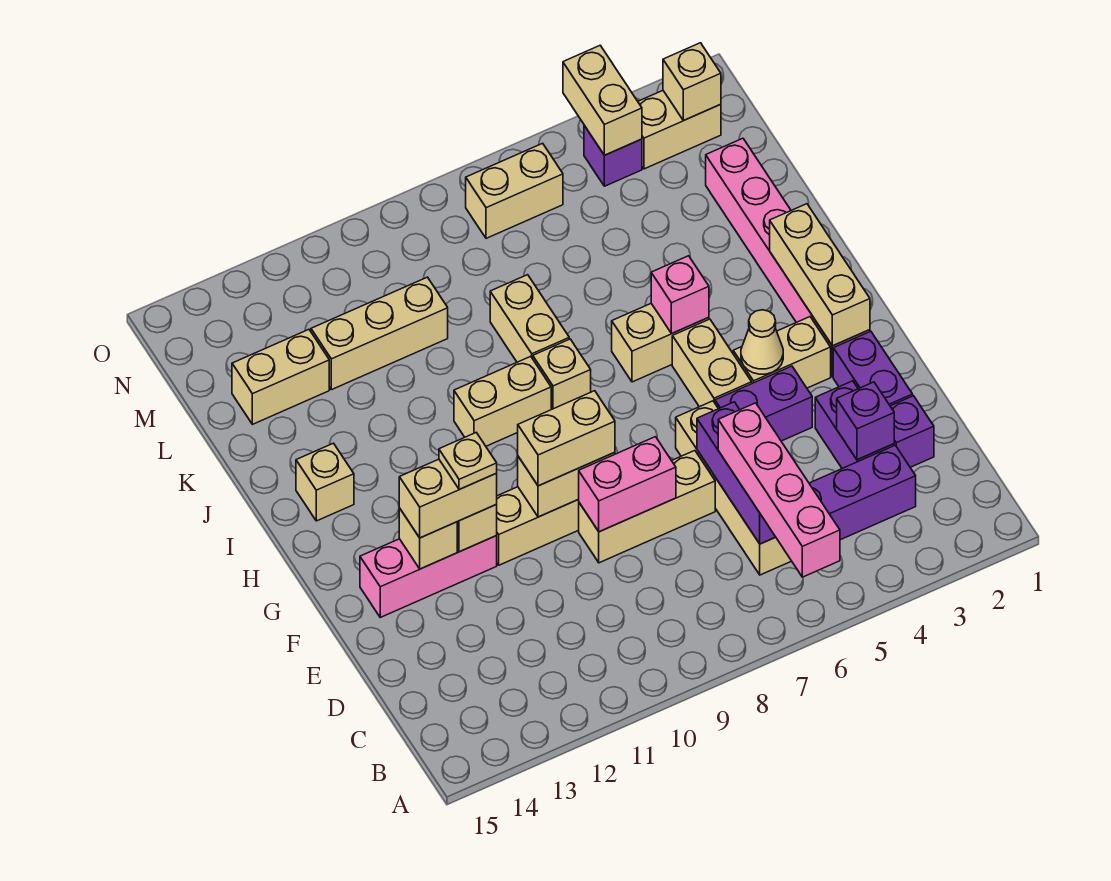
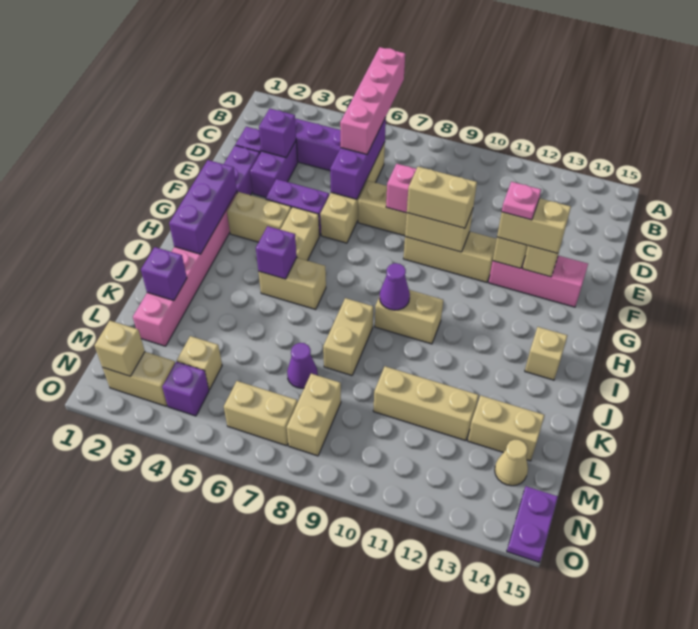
tan plate F12 level 4 -> pink plate F12 level 4
tan brick G2:I2 level 2 -> purple brick G2:I2 level 2
tan cone G4 level 2 -> tan cone M14 level 1
pink brick I5 level 2 -> purple brick I5 level 2
tan brick I8 level 1 -> tan brick M4 level 1
none -> purple cone I9 level 2
none -> purple brick K2 level 2
none -> purple cone L7 level 1
tan brick N4:O4 level 2 -> tan brick M8:N8 level 1
none -> purple plate N15:O15 level 1

